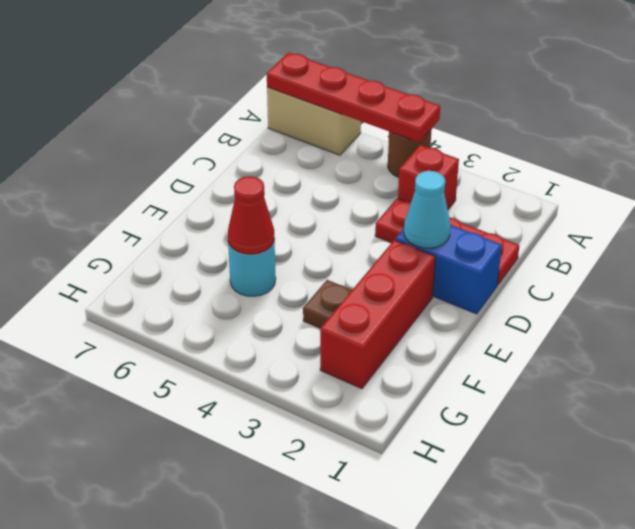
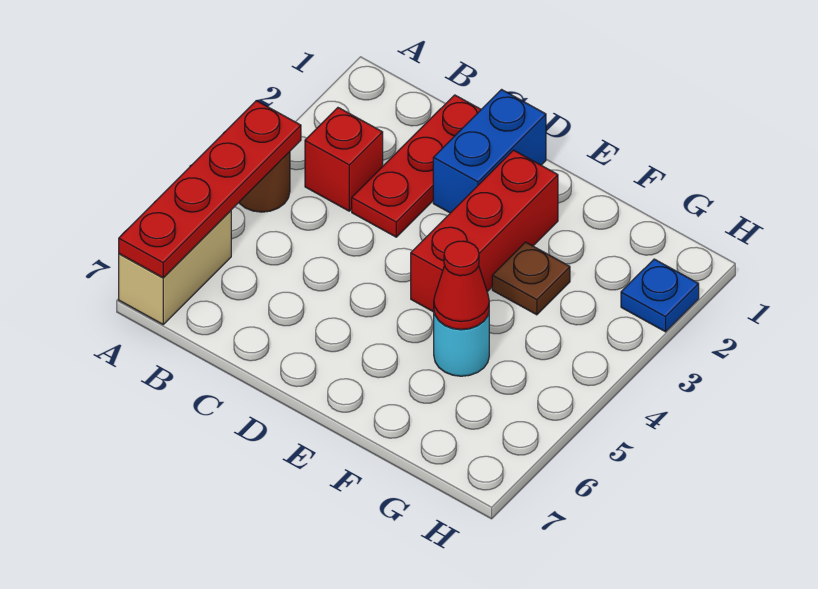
cyan cone D2 level 2 -> none
red brick E2:G2 level 1 -> red brick E2:E4 level 1
none -> blue plate H2 level 1

